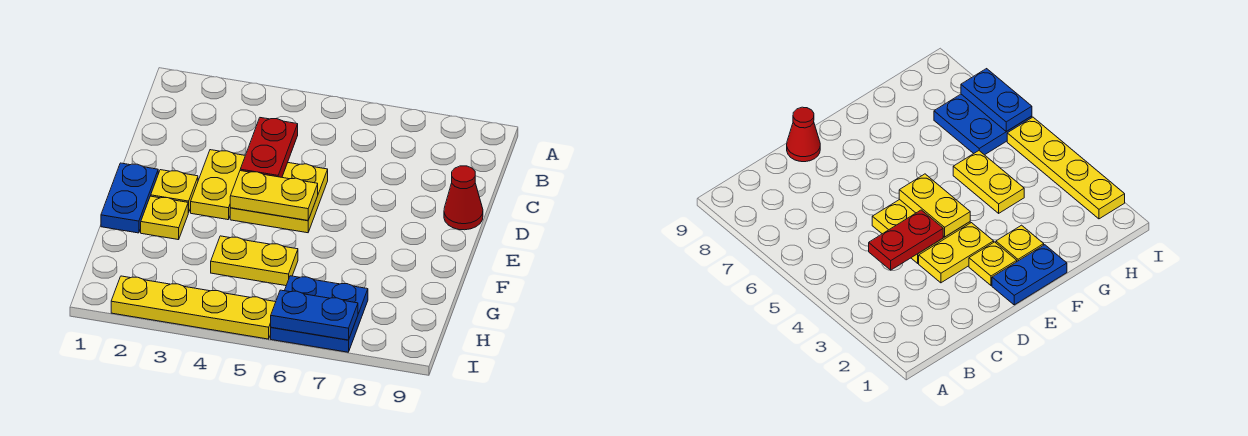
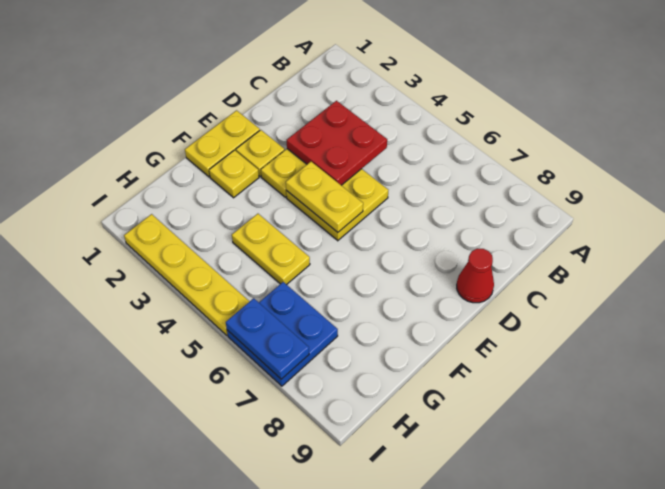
red plate C4:D4 level 2 -> red plate C3:D4 level 2
blue plate E1:F1 level 1 -> yellow plate E1:F1 level 1

